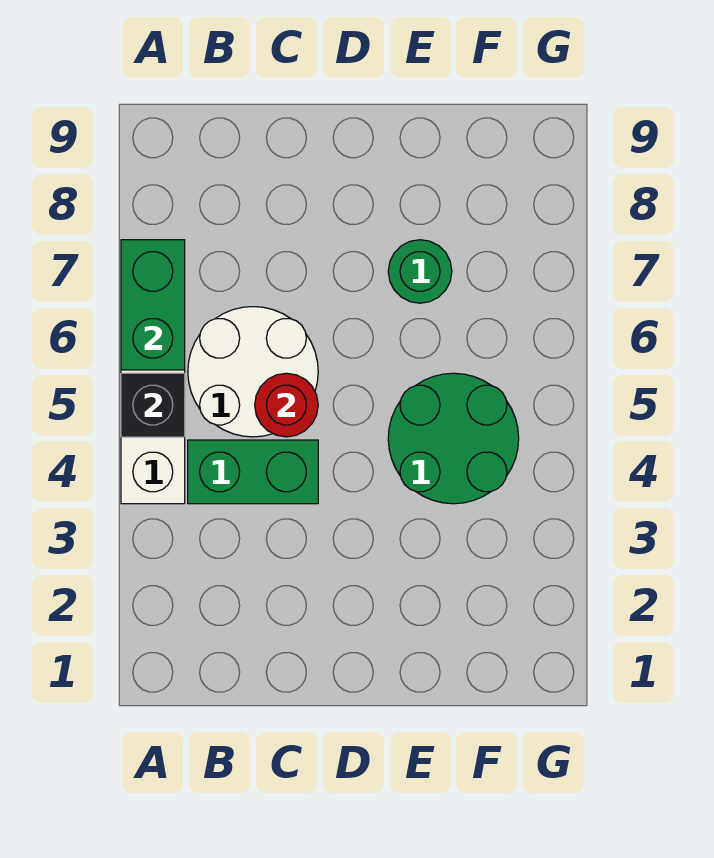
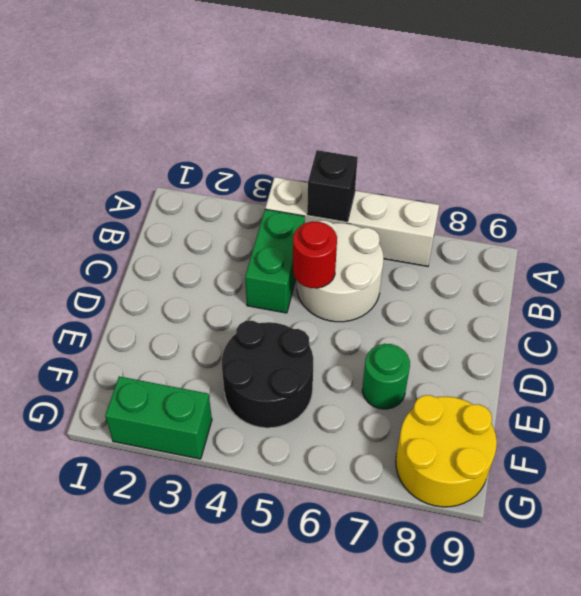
green brick A6:A7 level 2 -> green brick G2:G3 level 1
green round brick E4:F5 level 1 -> black round brick E4:F5 level 1
none -> yellow round brick F8:G9 level 1

